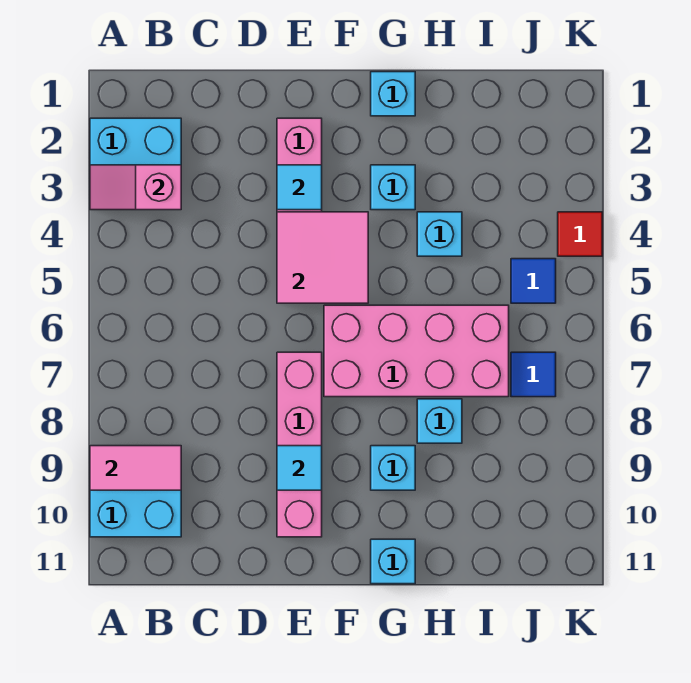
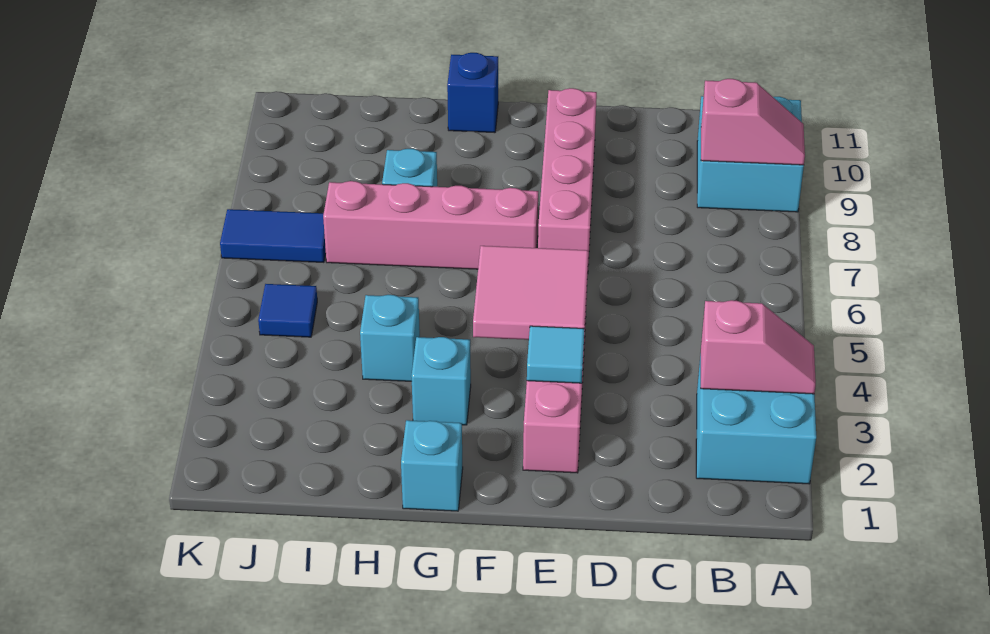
pink tile A9:B9 level 2 -> pink slope A9:B9 level 2 top B
cyan tile E9 level 2 -> none
pink brick F6:I7 level 1 -> pink brick F7:I7 level 1
cyan brick G9 level 1 -> none
cyan brick G11 level 1 -> blue brick G11 level 1
blue tile J7 level 1 -> blue tile J7:K7 level 1
red tile K4 level 1 -> none

